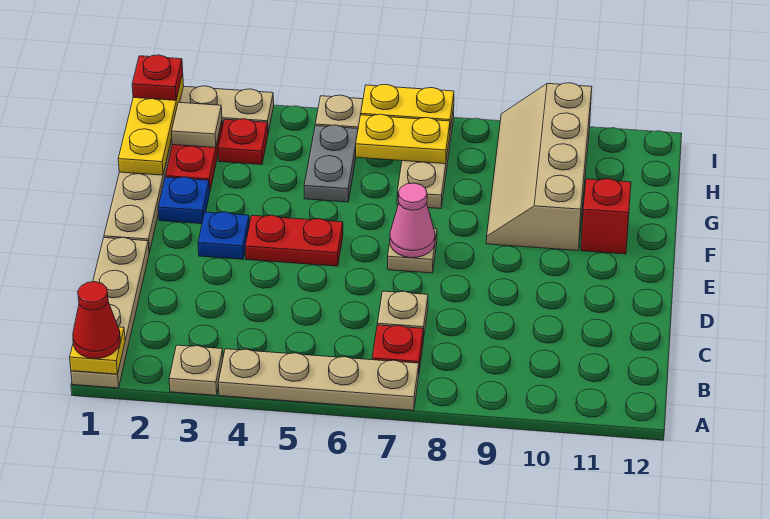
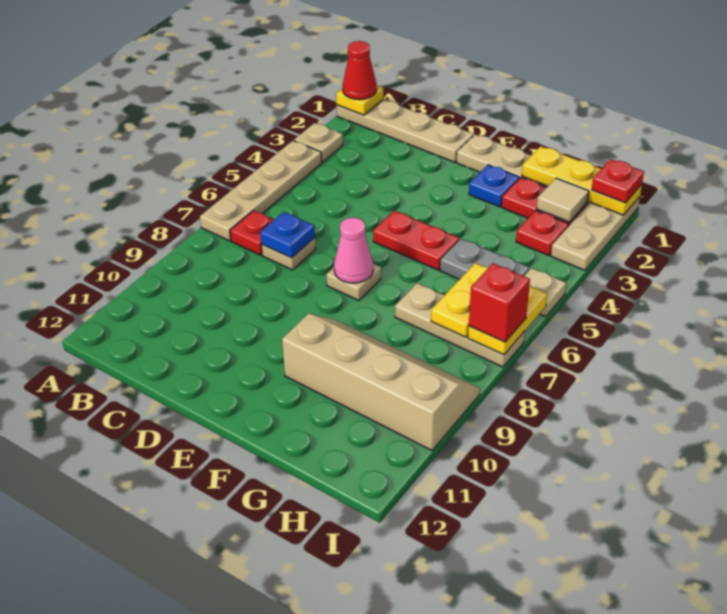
blue plate E3 level 1 -> blue plate C7 level 2
red plate E4:E5 level 1 -> red plate E5:F5 level 1
red brick F11 level 1 -> red brick I7 level 3

